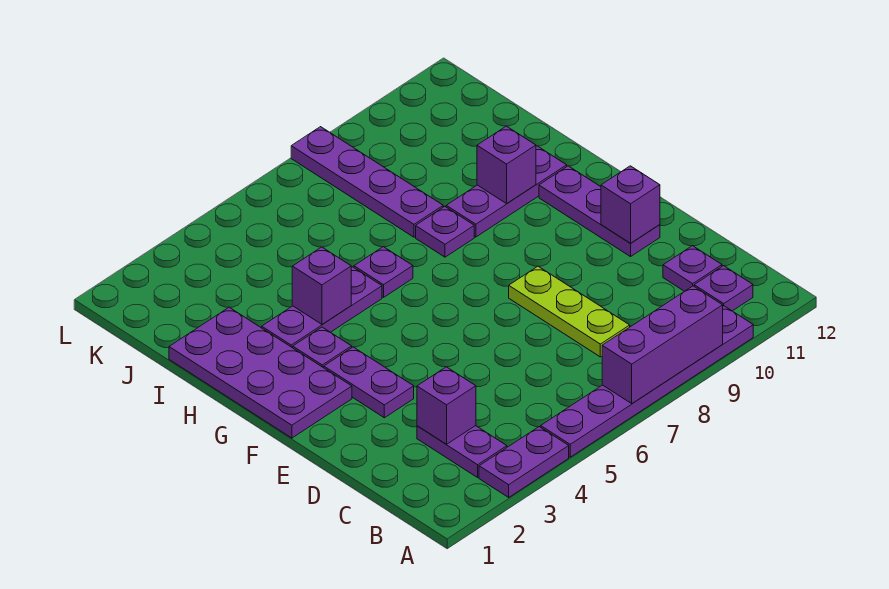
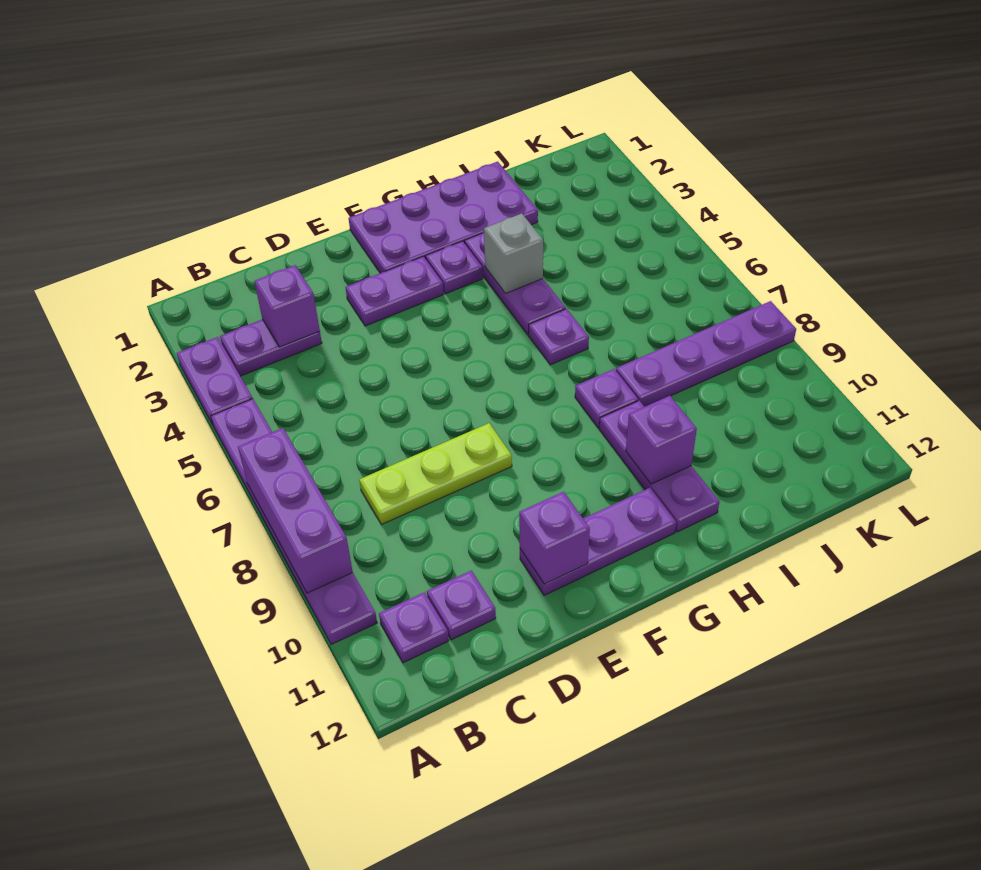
purple brick H4 level 2 -> grey brick H4 level 2

